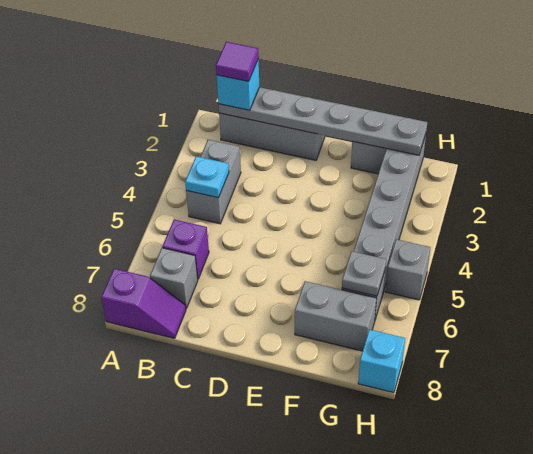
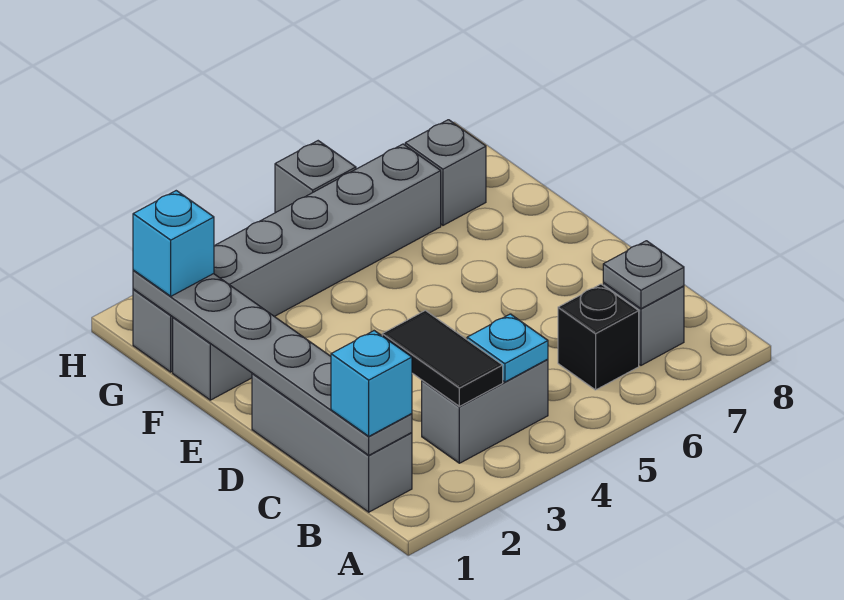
purple slope A8:B8 level 1 top A -> none
purple tile B1 level 4 -> none
none -> black tile B3:C3 level 2
purple brick B6 level 1 -> black brick B6 level 1
grey brick F7:G7 level 1 -> grey brick G7 level 1
grey plate G6 level 2 -> grey plate B7 level 2
cyan brick H8 level 1 -> cyan brick G1 level 3

